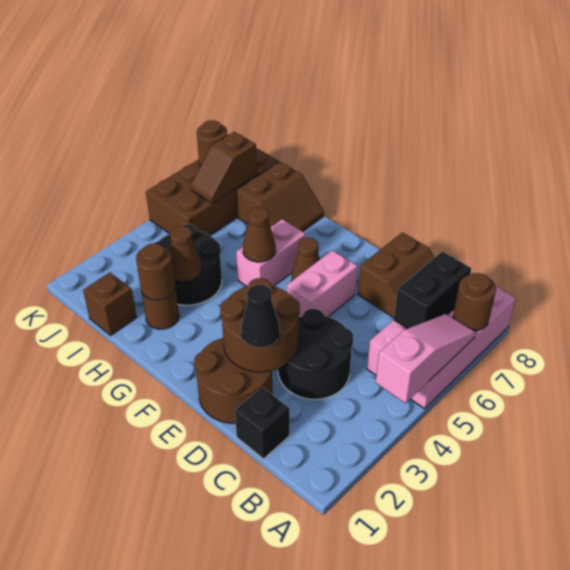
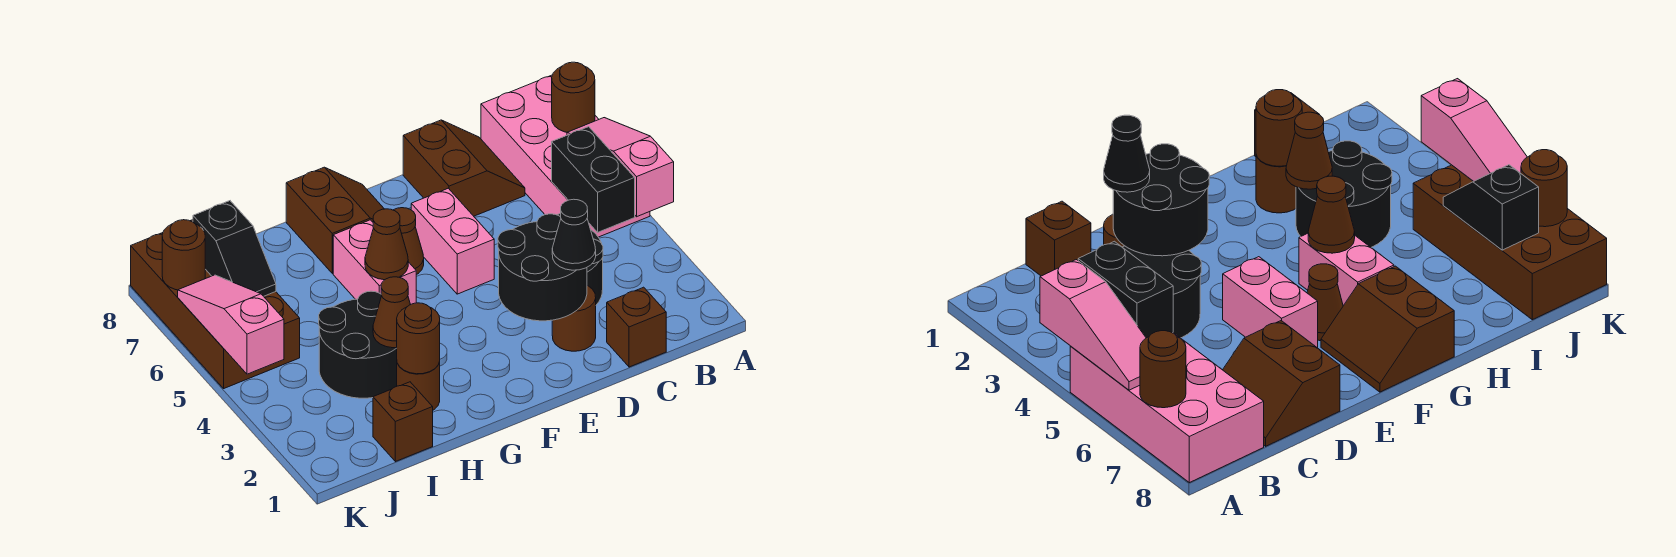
black brick B6:B7 level 2 -> black brick B4:B5 level 2
black brick C1 level 1 -> brown brick C1 level 1
brown round brick D1:E2 level 1 -> brown round brick D2 level 1
brown round brick D2:E3 level 2 -> black round brick D2:E3 level 2
brown slope H7:I8 level 1 top I -> brown slope F7:G8 level 1 top G
brown slope J6:J7 level 2 top 7 -> black slope J6:J7 level 2 top 7
none -> pink slope K4:K6 level 2 top 4

